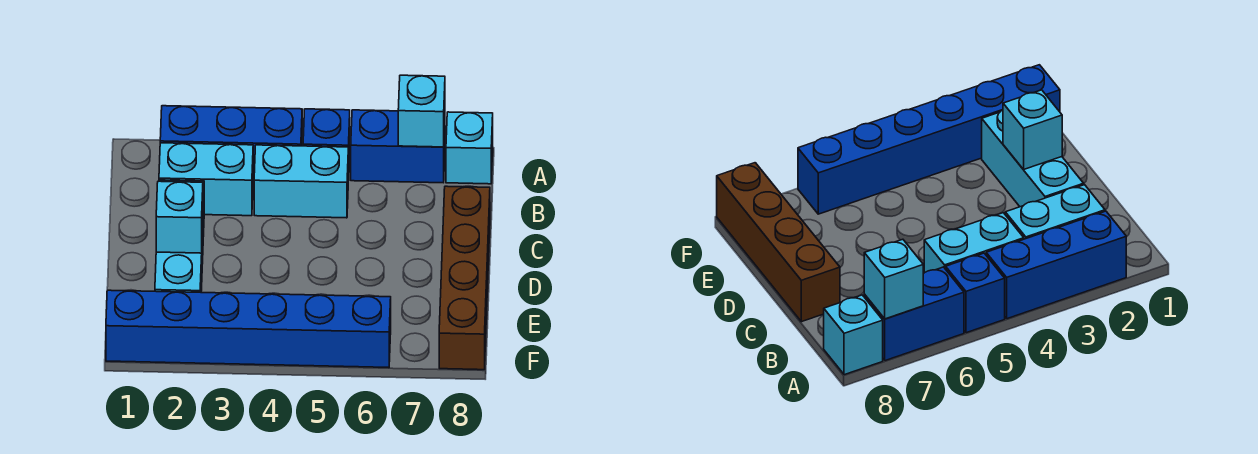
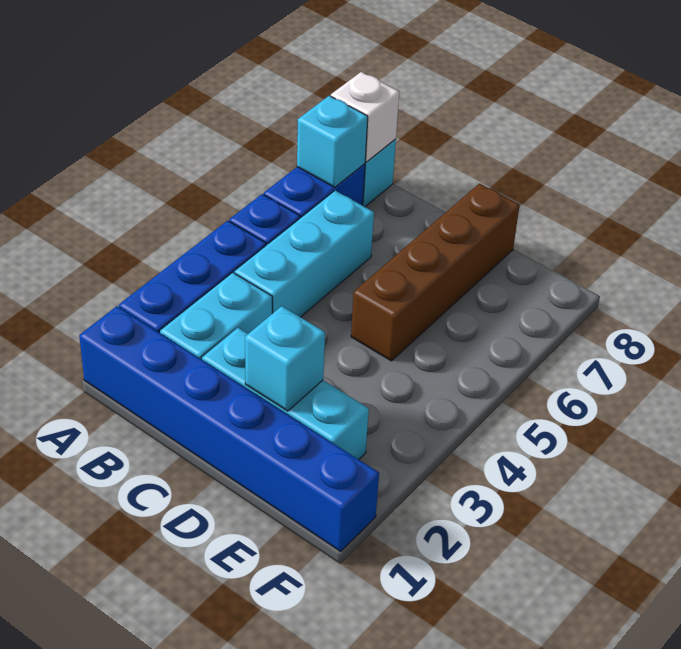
none -> white brick A8 level 2
cyan brick B4:B5 level 1 -> cyan brick B4:B6 level 1
brown brick C8:F8 level 1 -> brown brick D5:D8 level 1
blue brick F1:F6 level 1 -> blue brick A1:F1 level 1

